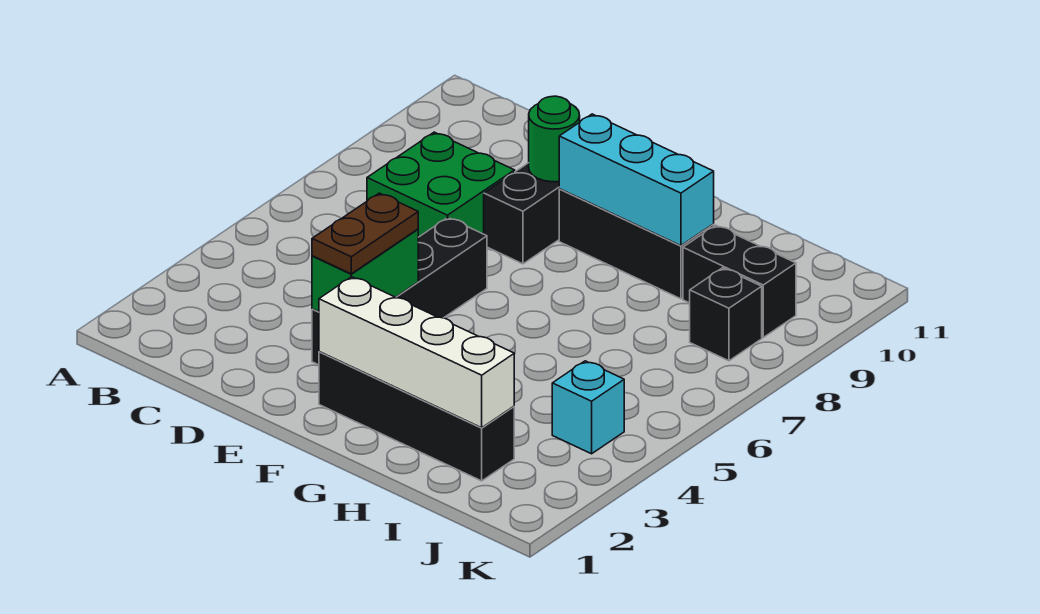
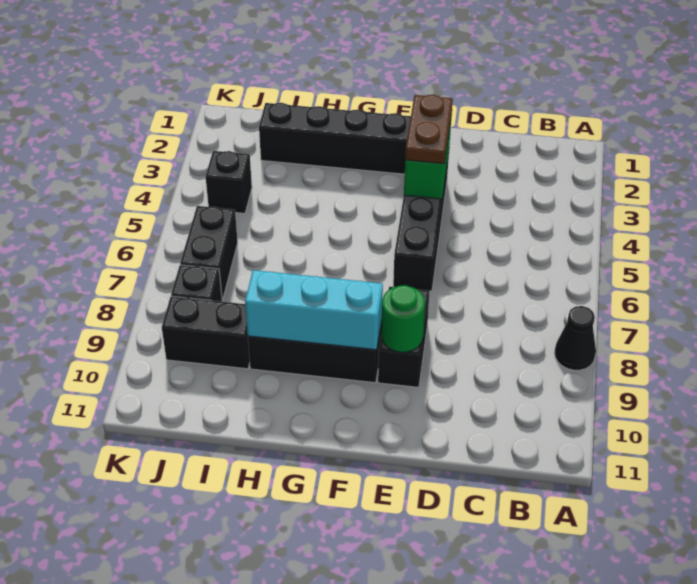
none -> black cone A8 level 1
green brick C7:D8 level 1 -> none
white brick F2:I2 level 2 -> none
cyan brick J4 level 1 -> black brick J4 level 1
none -> black brick J6:J7 level 1

